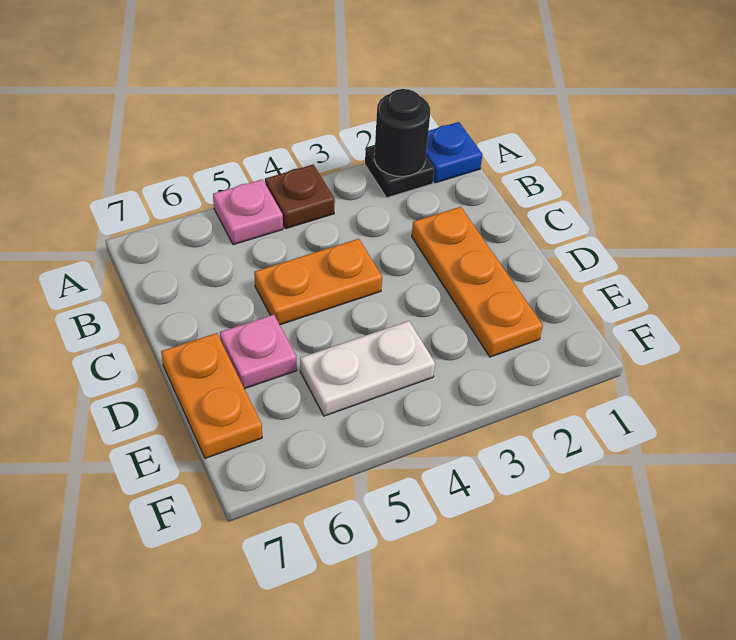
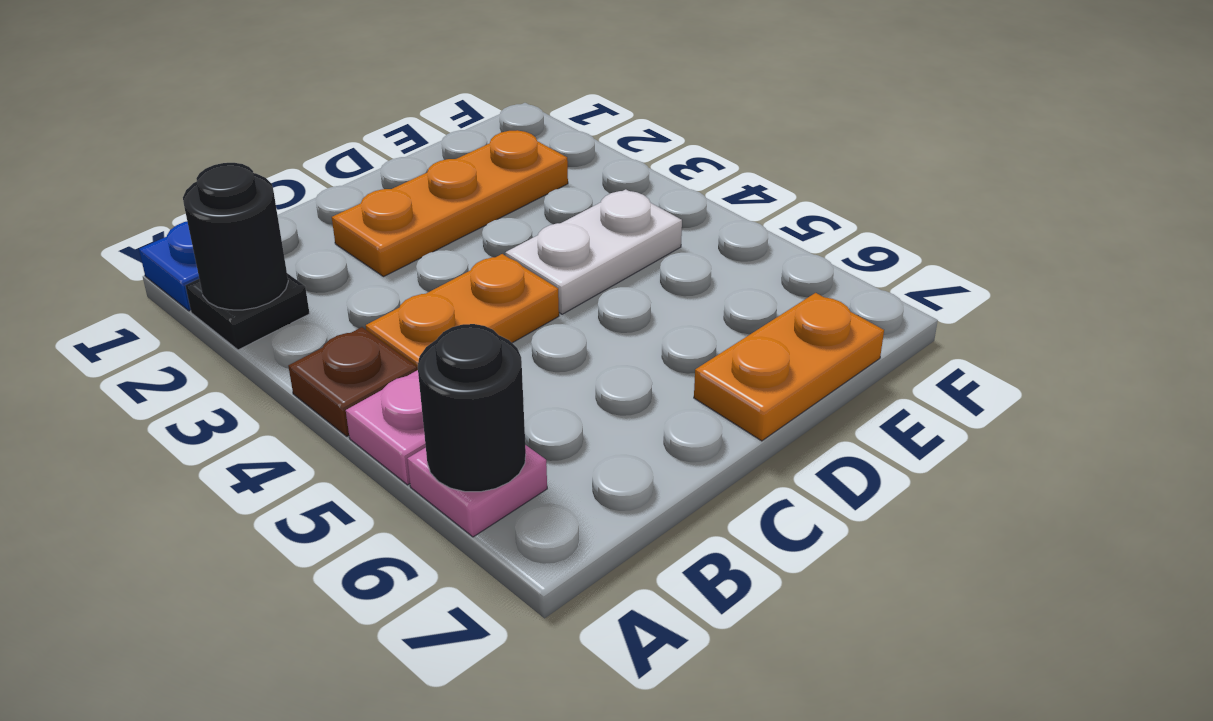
none -> black round brick A6 level 2
orange plate C4:C5 level 1 -> orange plate B4:C4 level 1
pink plate D6 level 1 -> pink plate A6 level 1
white plate E4:E5 level 1 -> white plate D4:E4 level 1

